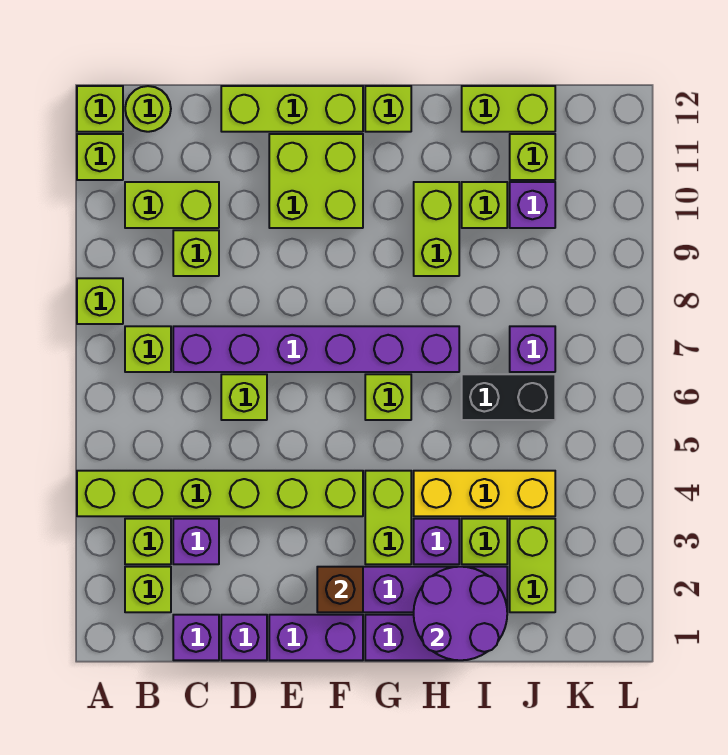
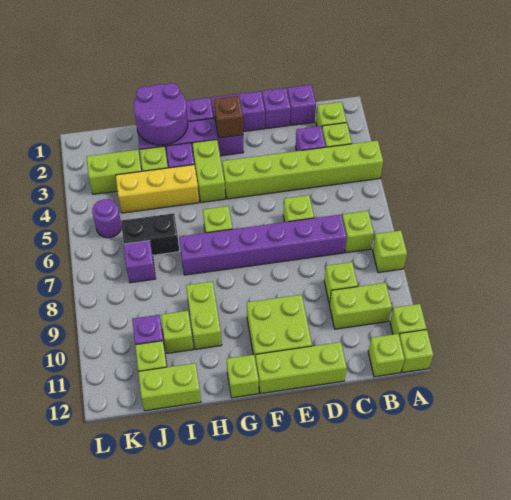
lime round brick B12 level 1 -> lime brick B12 level 1
lime brick J2:J3 level 1 -> lime brick J3:K3 level 1
none -> purple round brick K5 level 1

